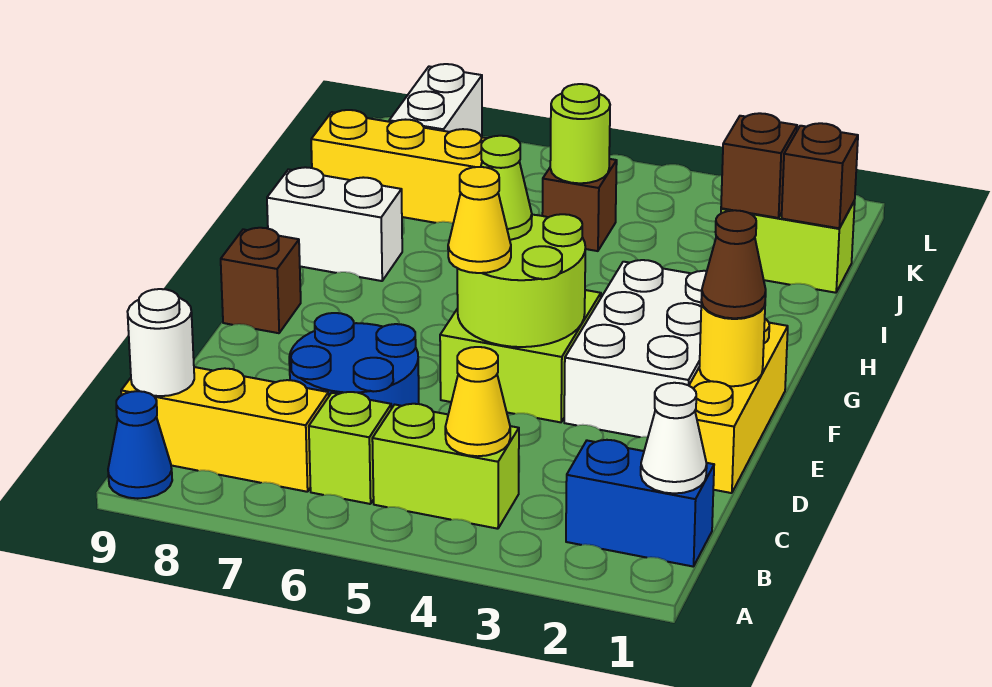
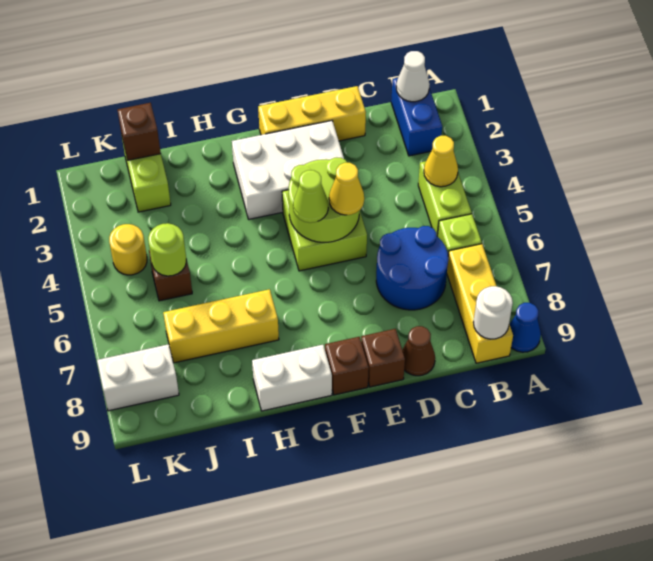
yellow round brick E1 level 2 -> yellow round brick K4 level 1
brown cone E1 level 3 -> brown cone D9 level 1
white brick H8:H9 level 1 -> white brick G9:H9 level 1
brown brick J2 level 2 -> brown brick E9 level 1
yellow brick J7:J9 level 1 -> yellow brick H7:J7 level 1

